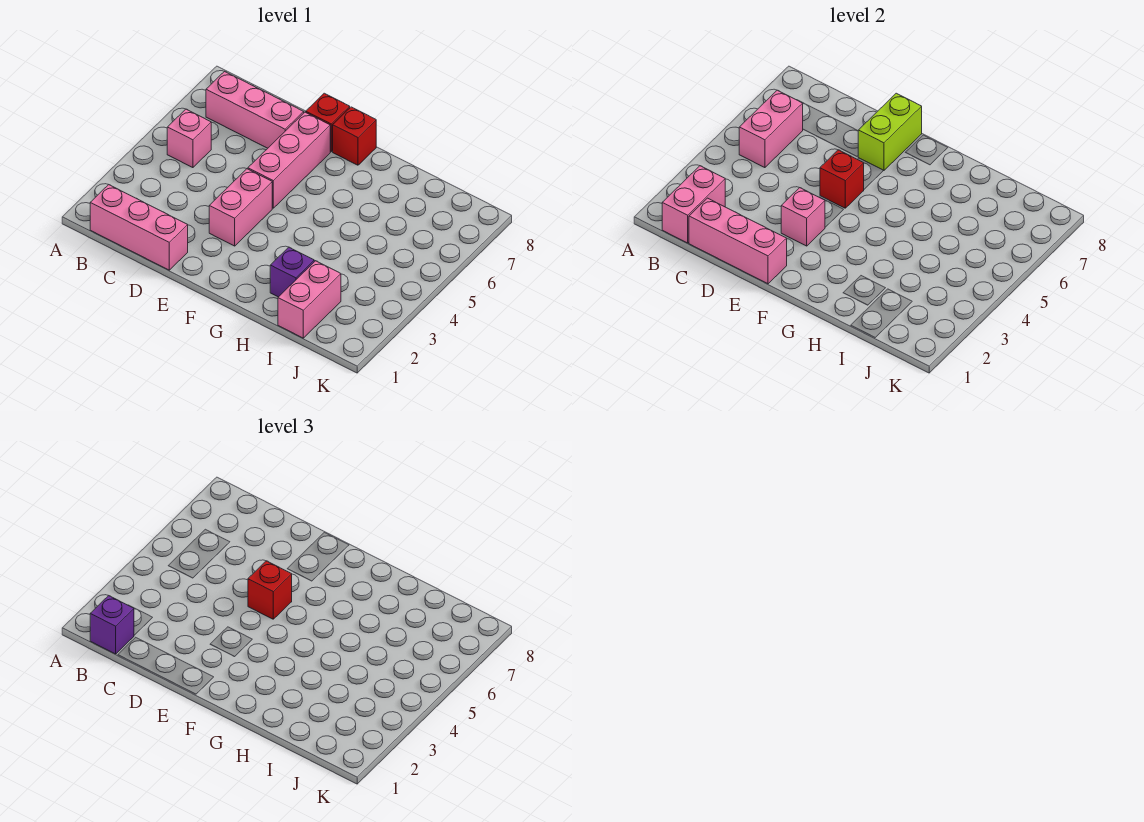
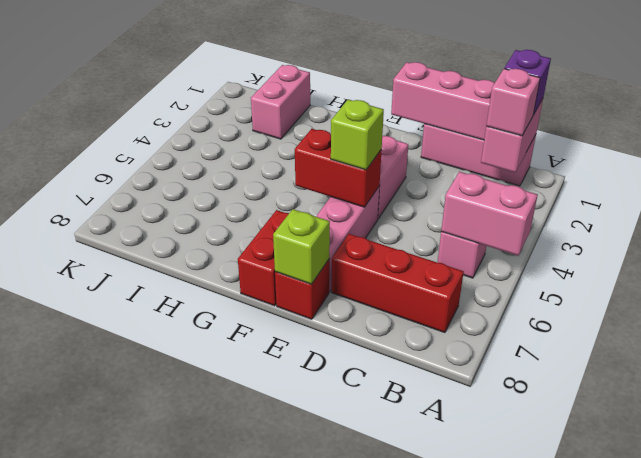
pink brick B5:B6 level 2 -> pink brick A5:B5 level 2
pink brick B7:D7 level 1 -> red brick B7:D7 level 1
pink brick E3 level 2 -> pink brick B2 level 3
red brick E5 level 2 -> red brick E5:F5 level 2
red brick E5 level 3 -> lime brick E5 level 3
lime brick E7:E8 level 2 -> lime brick E8 level 2
red brick F8 level 1 -> red brick F7:F8 level 1
purple brick H2 level 1 -> none

